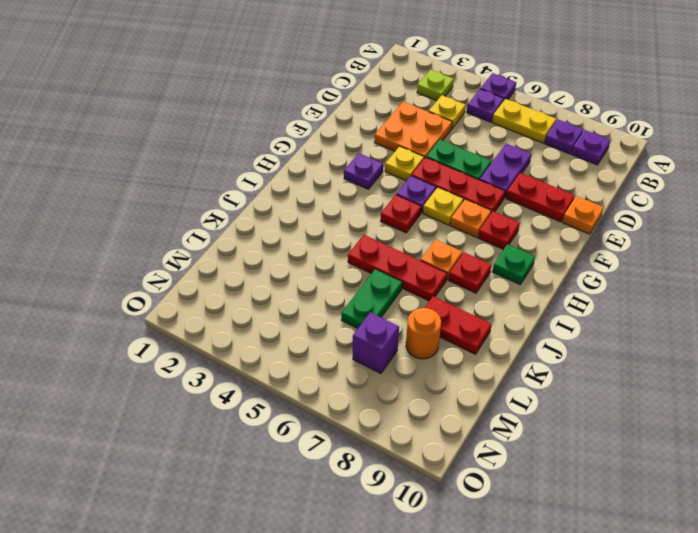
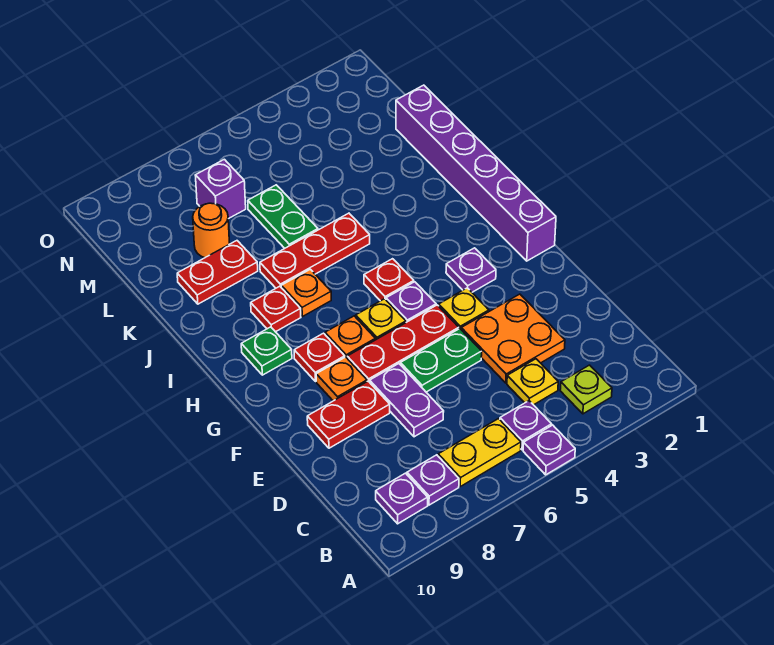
orange plate E10 level 1 -> orange plate F8 level 1
none -> purple brick G1:L1 level 1

